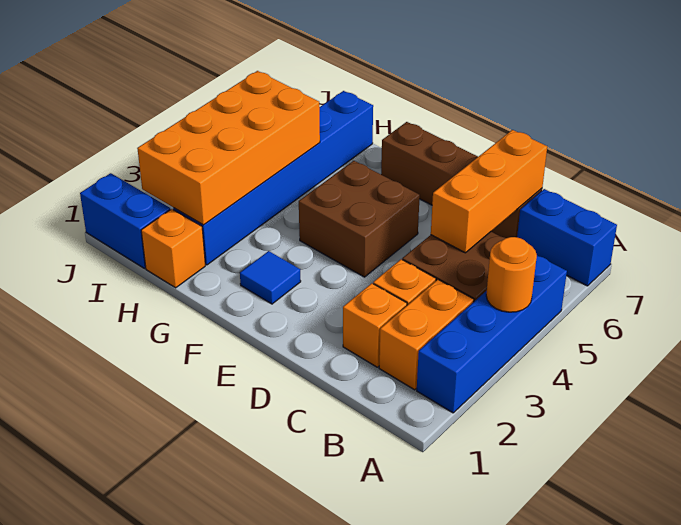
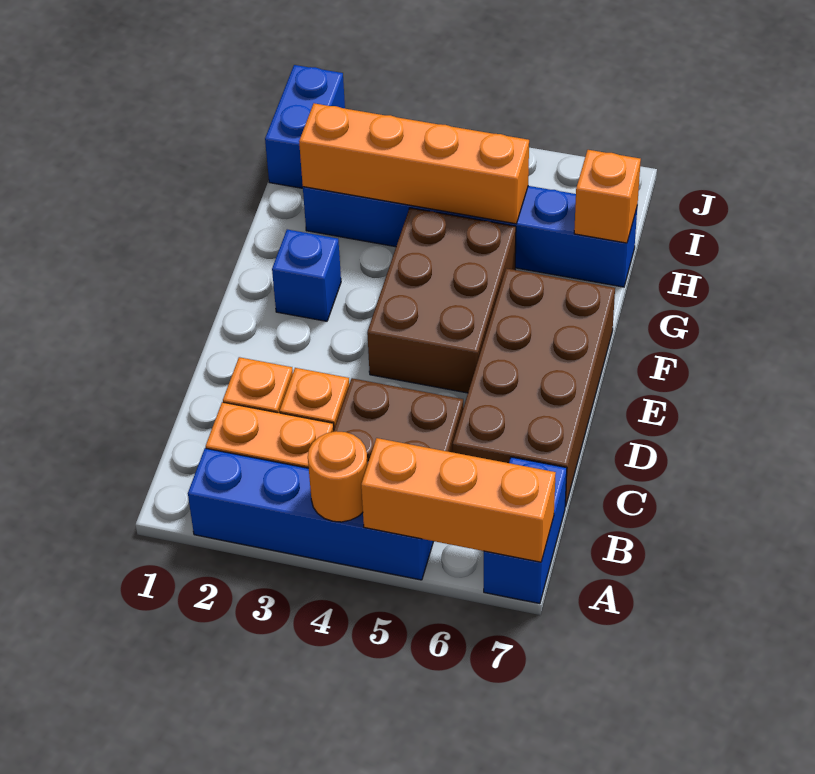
orange brick C5:C7 level 2 -> orange brick A5:A7 level 2
brown brick C7:F7 level 1 -> brown brick C6:F7 level 1
brown brick E4:F5 level 1 -> brown brick E4:G5 level 1
blue tile F2 level 1 -> blue brick F2 level 1
orange brick H1 level 1 -> orange brick H7 level 2
orange brick H2:I5 level 2 -> orange brick H2:H5 level 2

